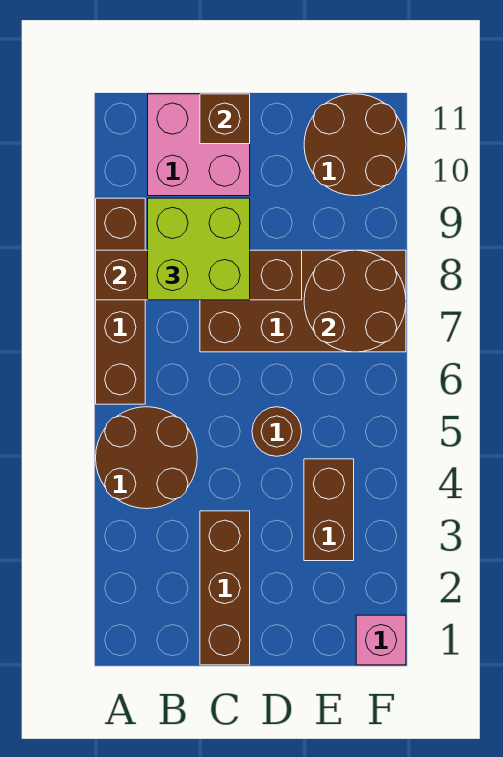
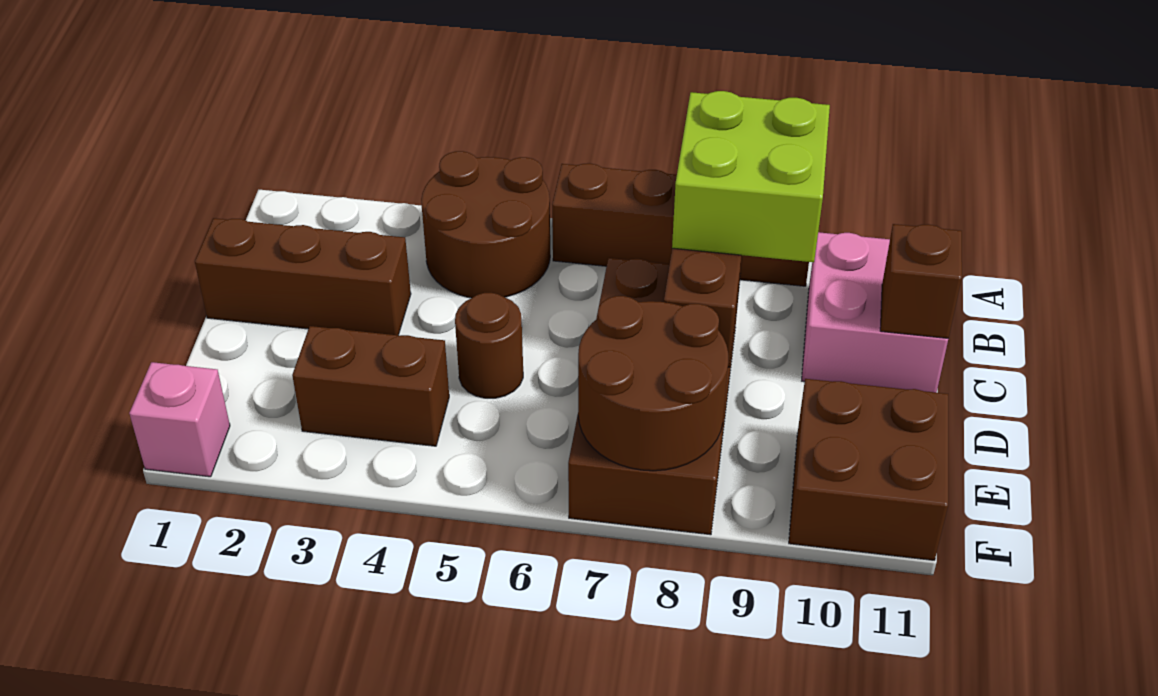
brown round brick E10:F11 level 1 -> brown brick E10:F11 level 1

